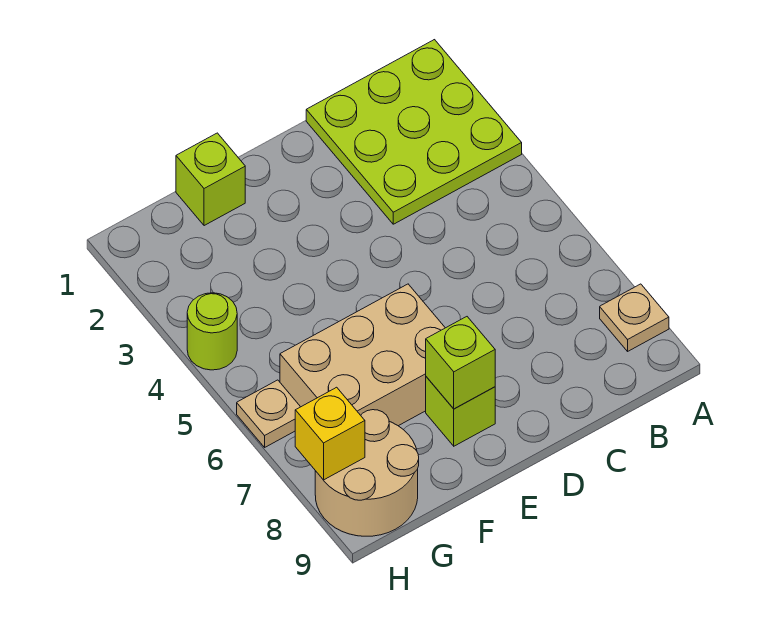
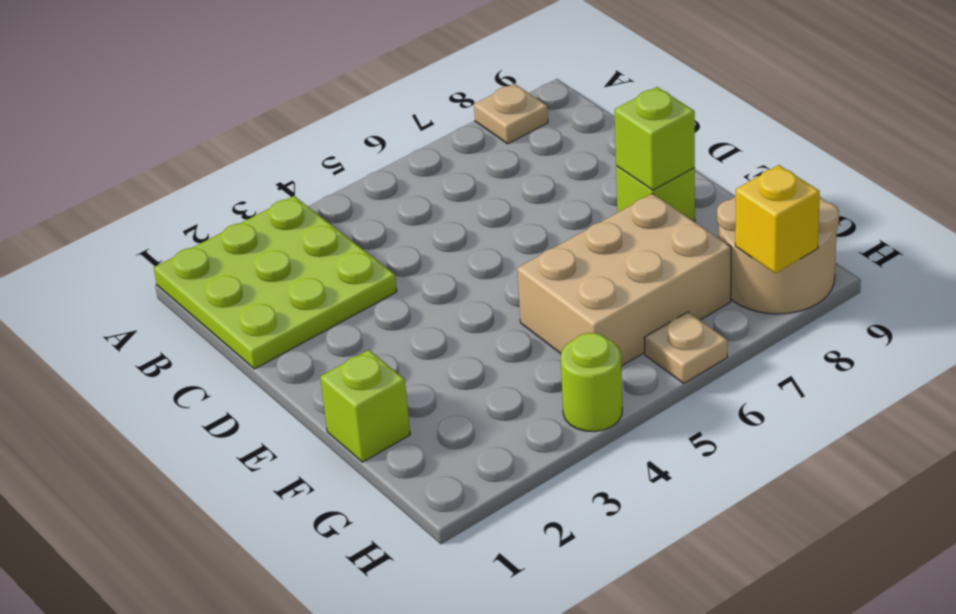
tan brick E6:G7 level 1 -> tan brick F5:G7 level 1

